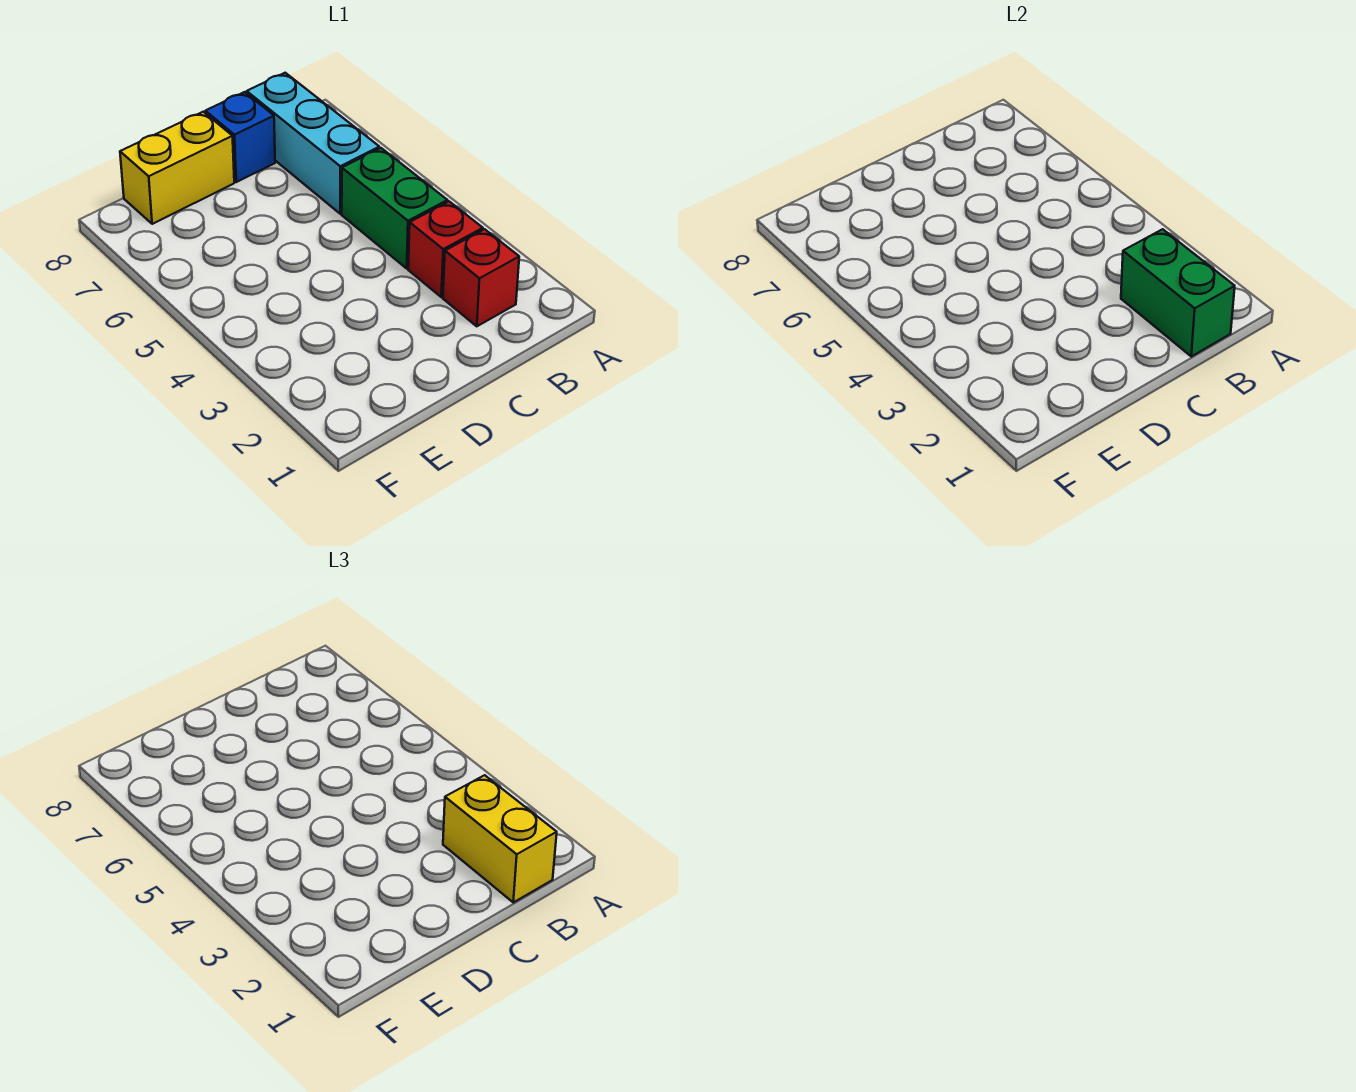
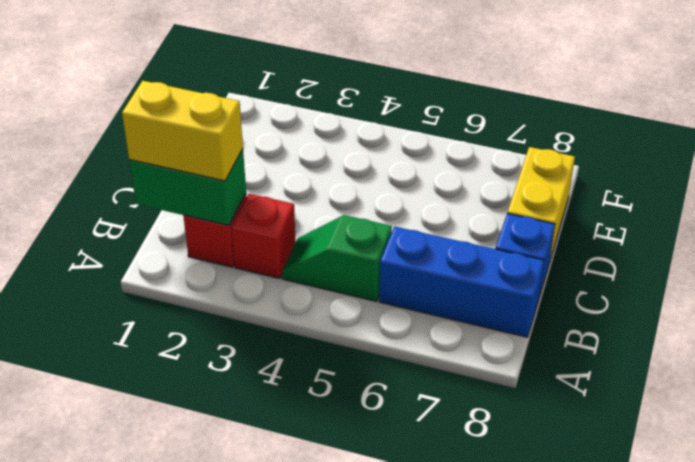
green brick B4:B5 level 1 -> green slope B4:B5 level 1 top 5
cyan brick B6:B8 level 1 -> blue brick B6:B8 level 1

